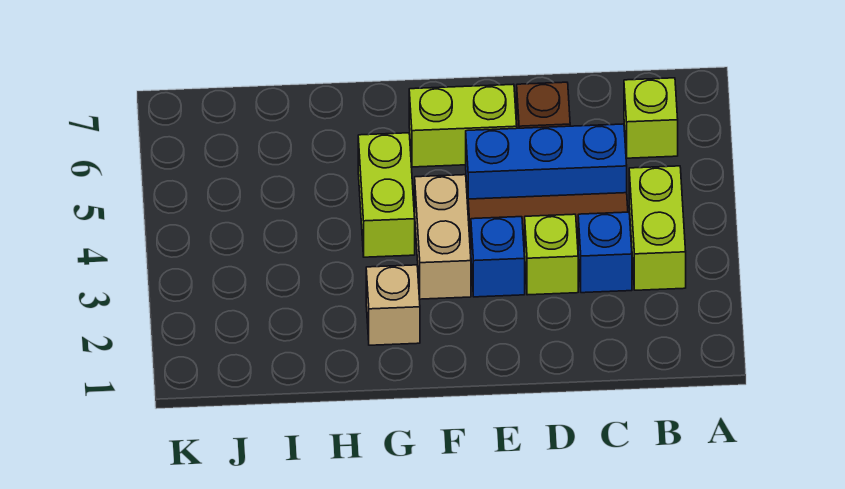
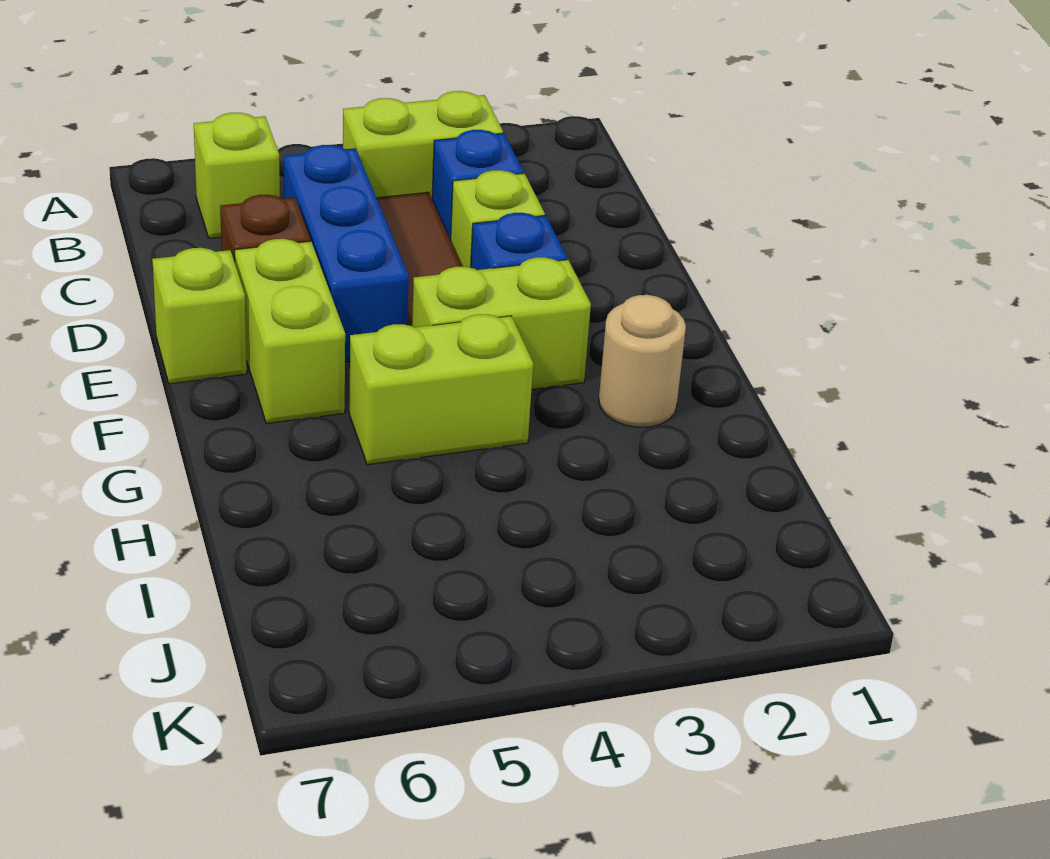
none -> lime brick E7 level 1
tan brick F3:F4 level 1 -> lime brick F3:F4 level 1
tan brick G2 level 1 -> tan round brick G2 level 1

